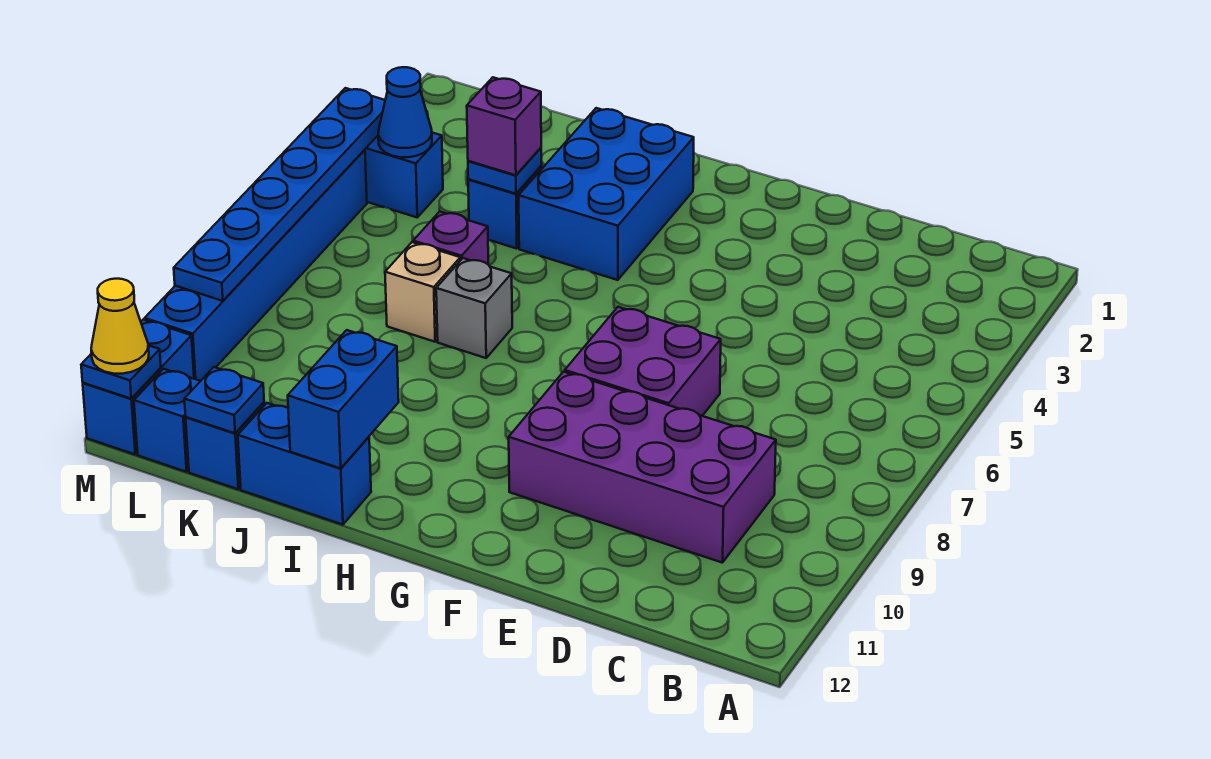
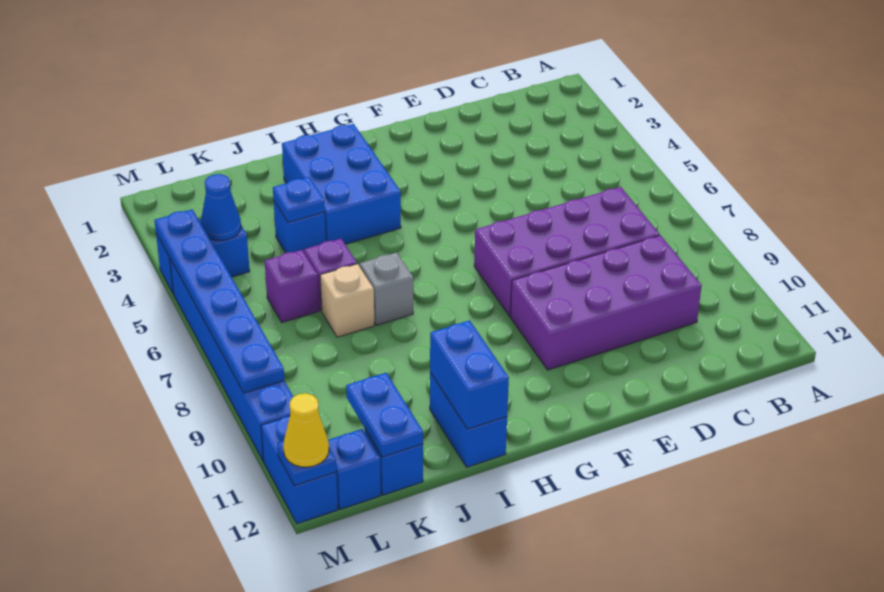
purple brick E7:F8 level 1 -> purple brick C7:F8 level 1
blue brick I12:J12 level 1 -> blue brick I11:I12 level 1
purple brick J4 level 3 -> purple brick K6 level 1
blue plate K12 level 2 -> blue plate K11:K12 level 2

